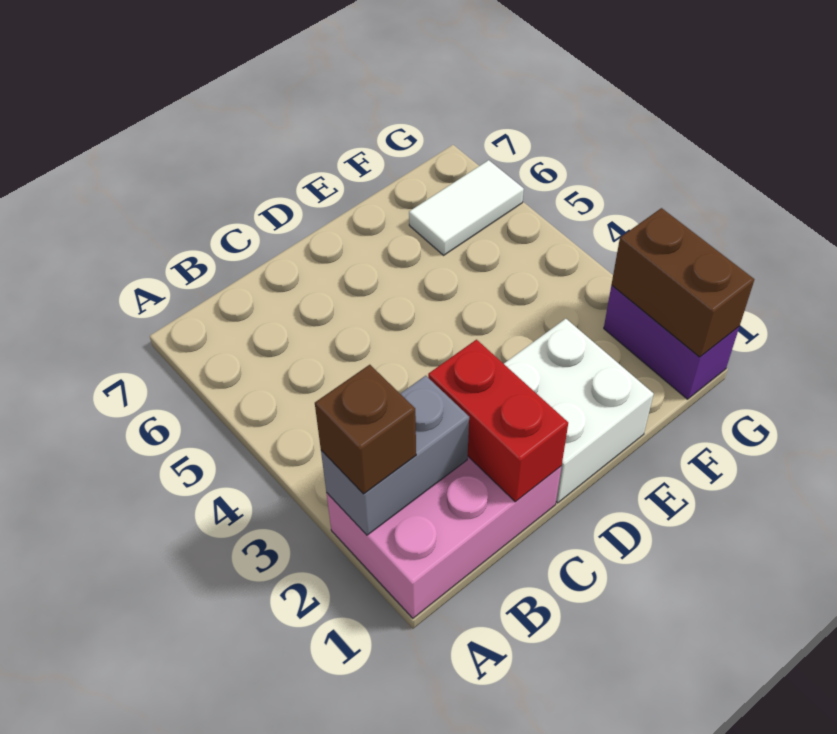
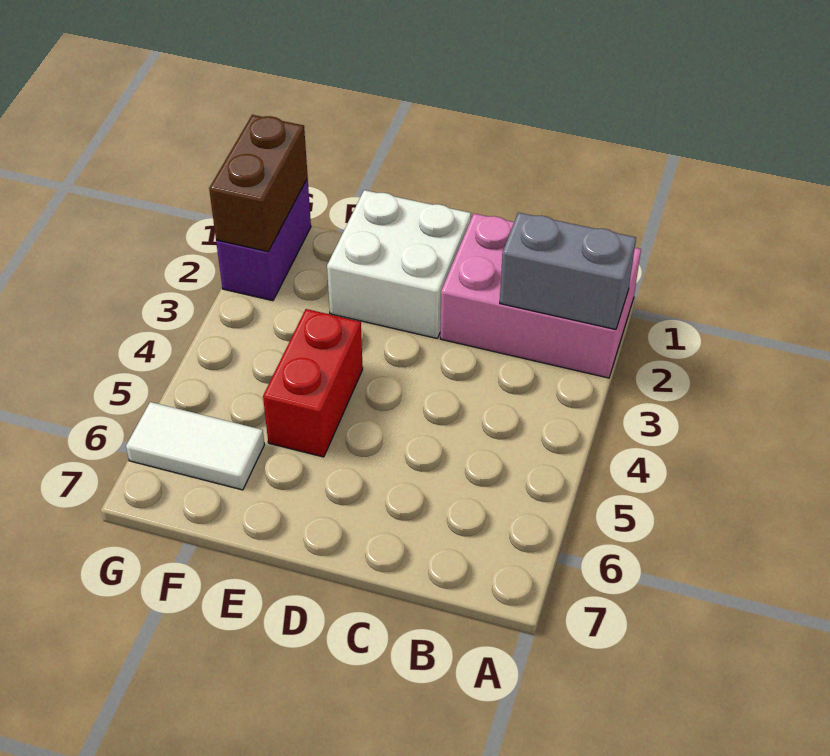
brown brick A2 level 3 -> none
red brick C1:C2 level 2 -> red brick E4:E5 level 1

